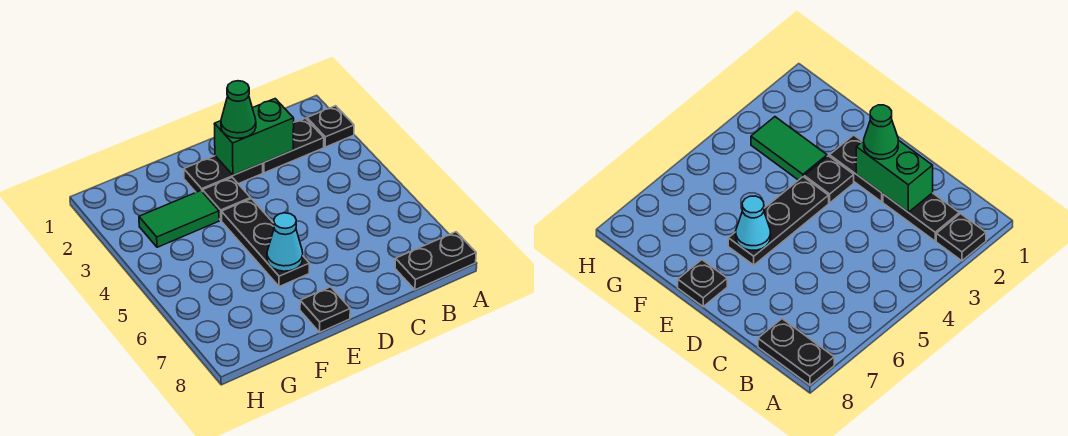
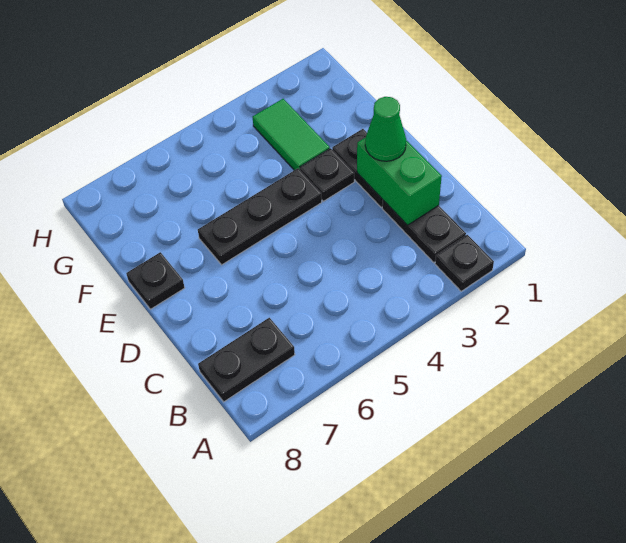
black plate A8:B8 level 1 -> black plate B7:B8 level 1
cyan cone E6 level 2 -> none

